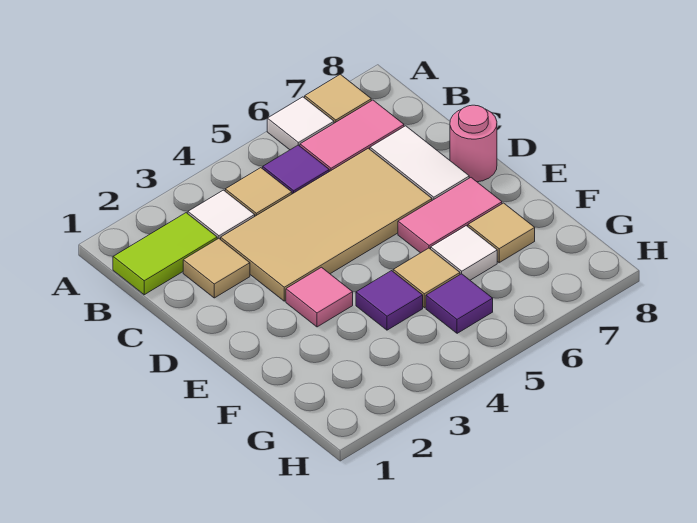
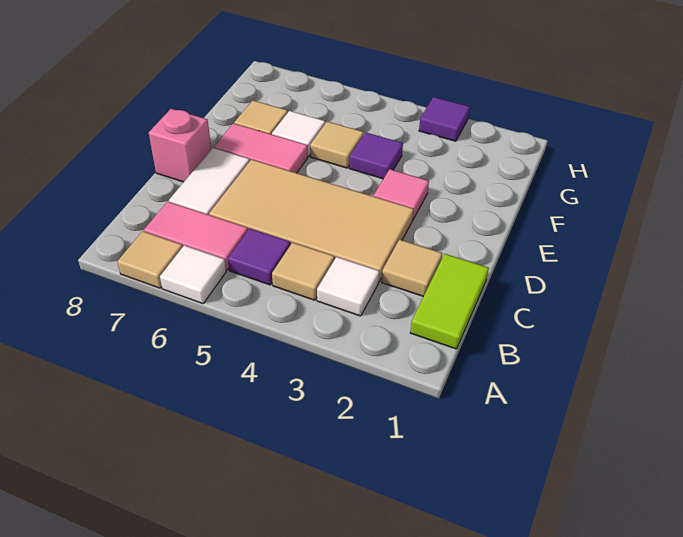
lime tile B1:B2 level 1 -> lime tile B1:C1 level 1
pink round brick D8 level 1 -> pink brick D8 level 1
purple tile G5 level 1 -> purple tile H3 level 1

